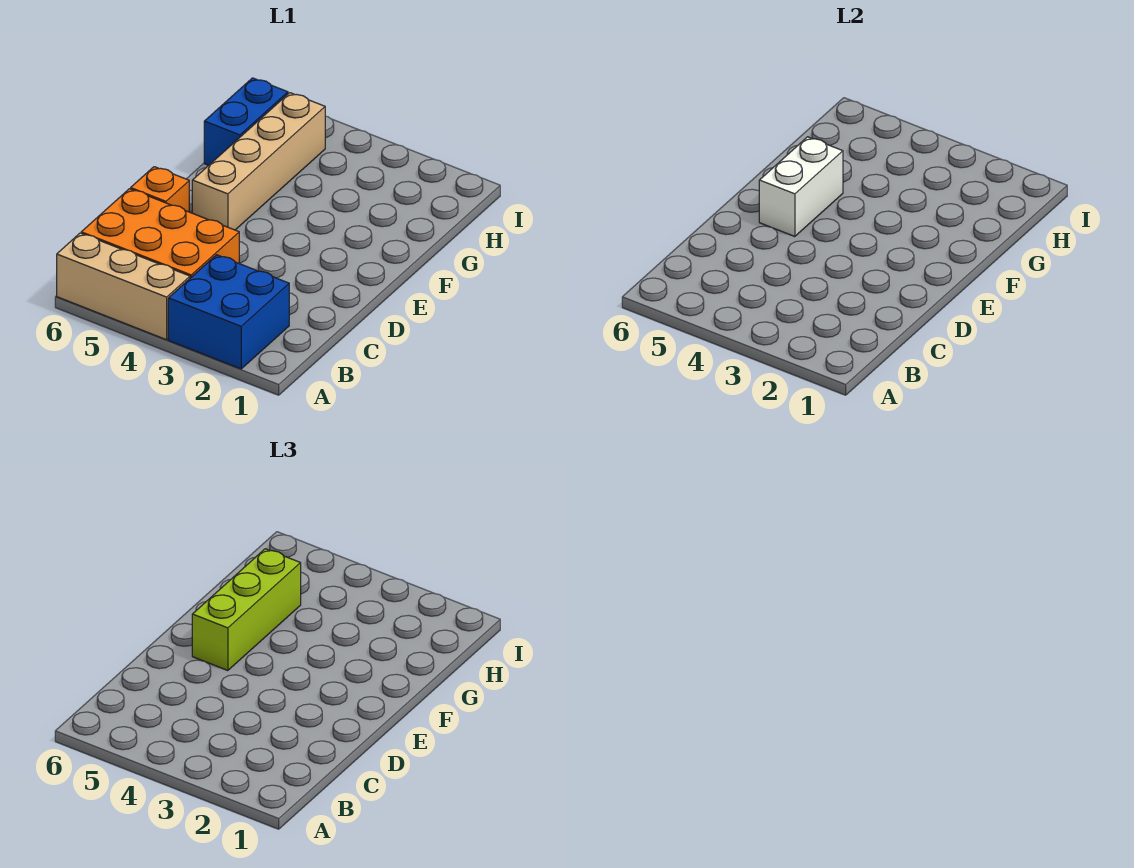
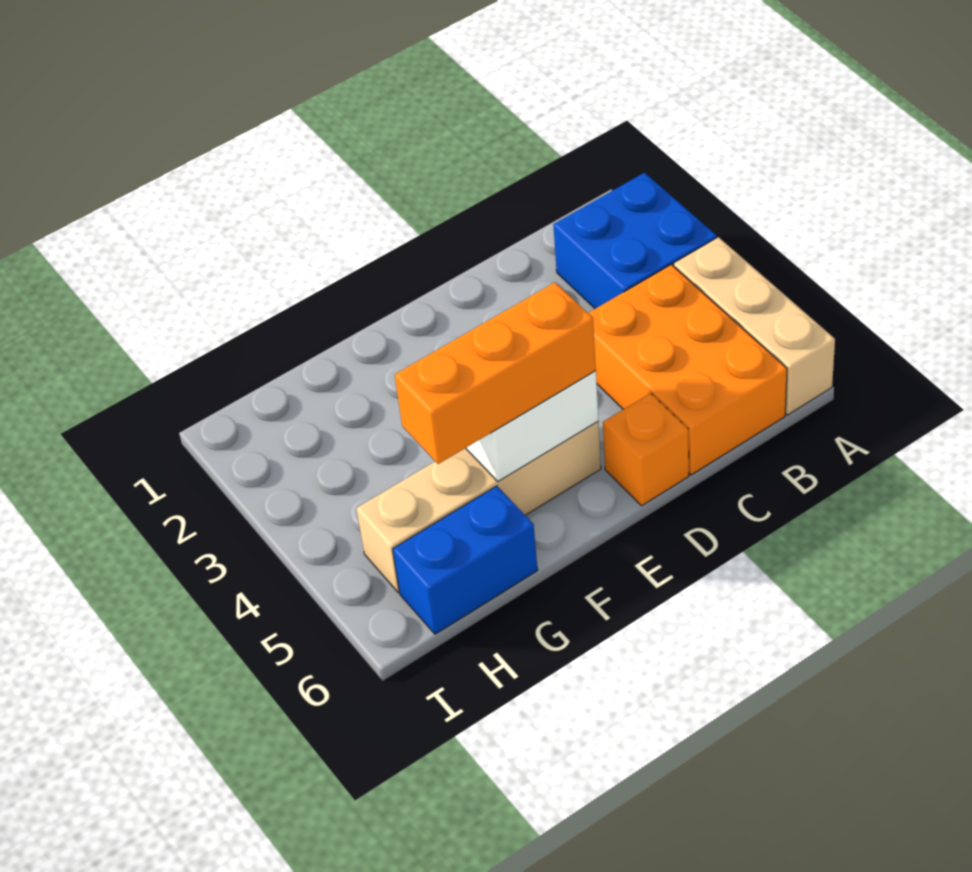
lime brick E5:G5 level 3 -> orange brick E5:G5 level 3

